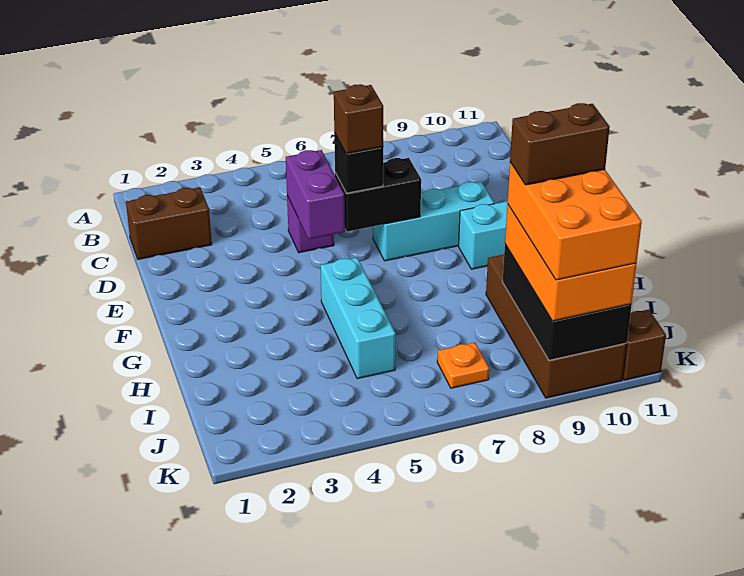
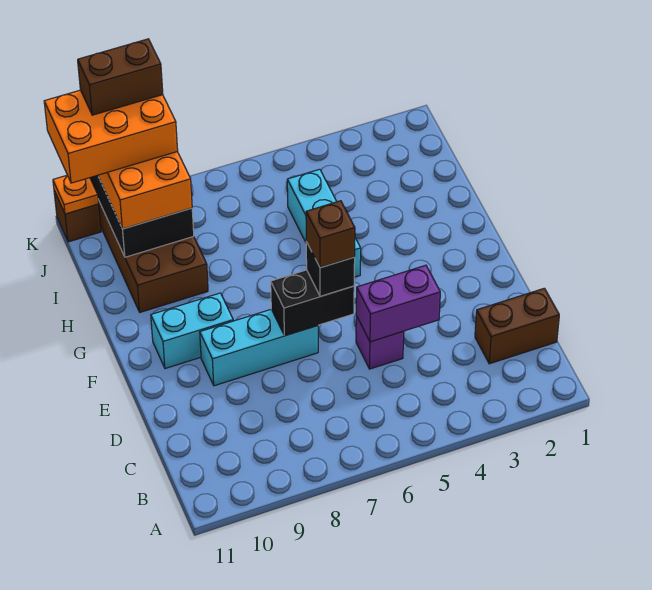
purple brick D5:E5 level 2 -> purple brick D4:D5 level 2
orange brick I9:K10 level 4 -> orange brick J9:K11 level 4
brown brick I9:I10 level 5 -> brown brick K9:K10 level 5
orange plate J7 level 1 -> orange plate K11 level 2

